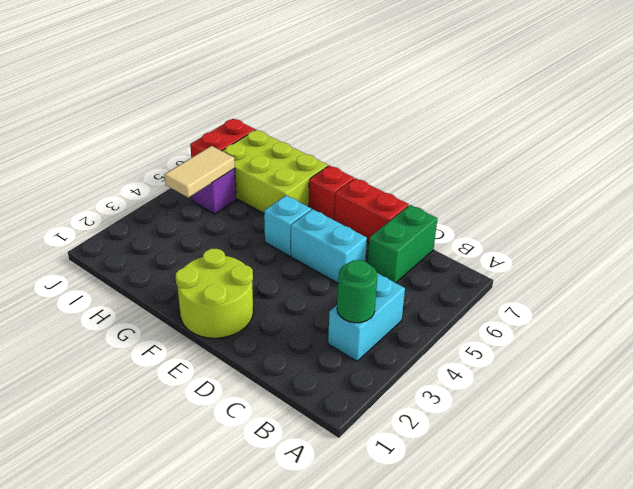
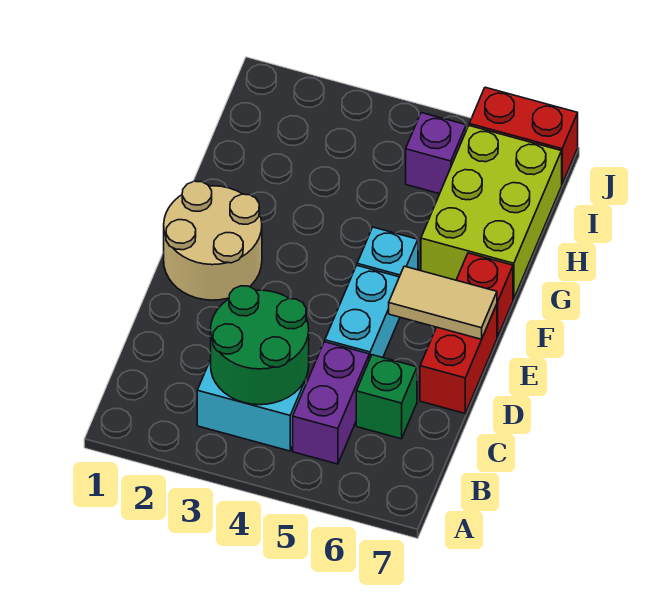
green round brick B3 level 2 -> green round brick B3:C4 level 2
none -> purple brick B5:C5 level 1
green brick C6:C7 level 1 -> green brick C6 level 1
lime round brick E1:F2 level 1 -> tan round brick E1:F2 level 1
tan tile I4:I5 level 2 -> tan tile E6:E7 level 2

